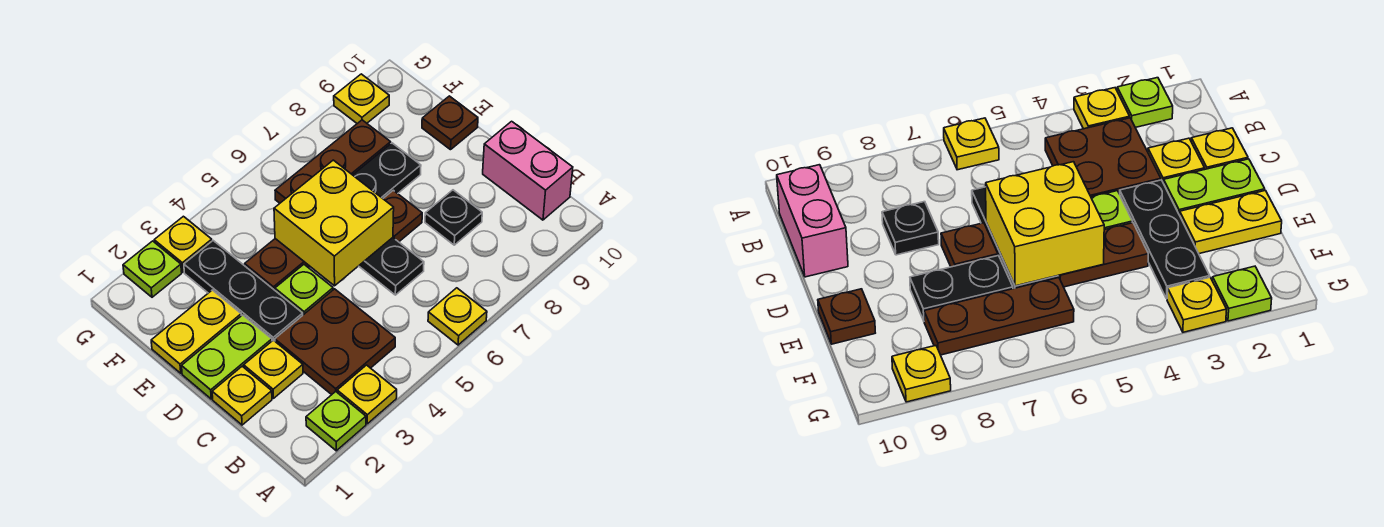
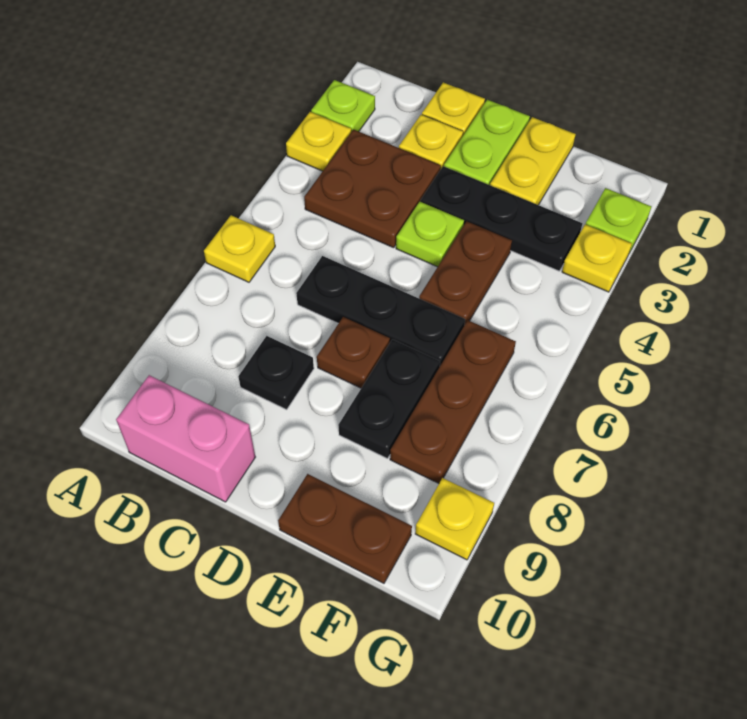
yellow brick D5:E6 level 2 -> none
brown plate E10 level 1 -> brown plate E10:F10 level 1

